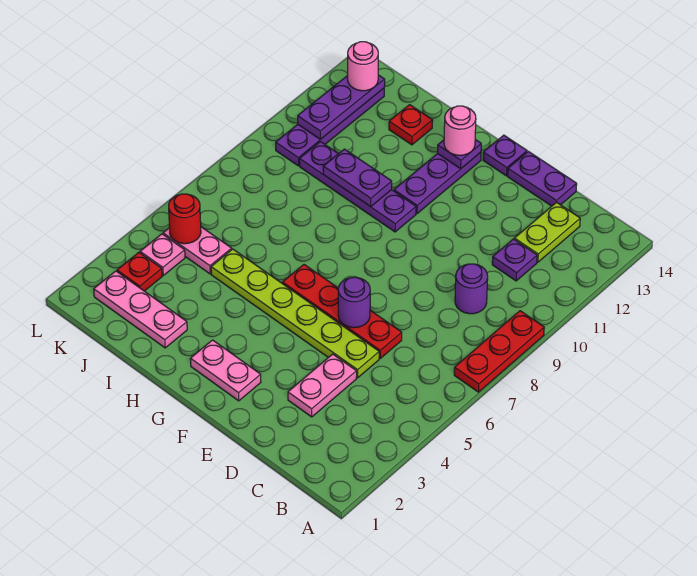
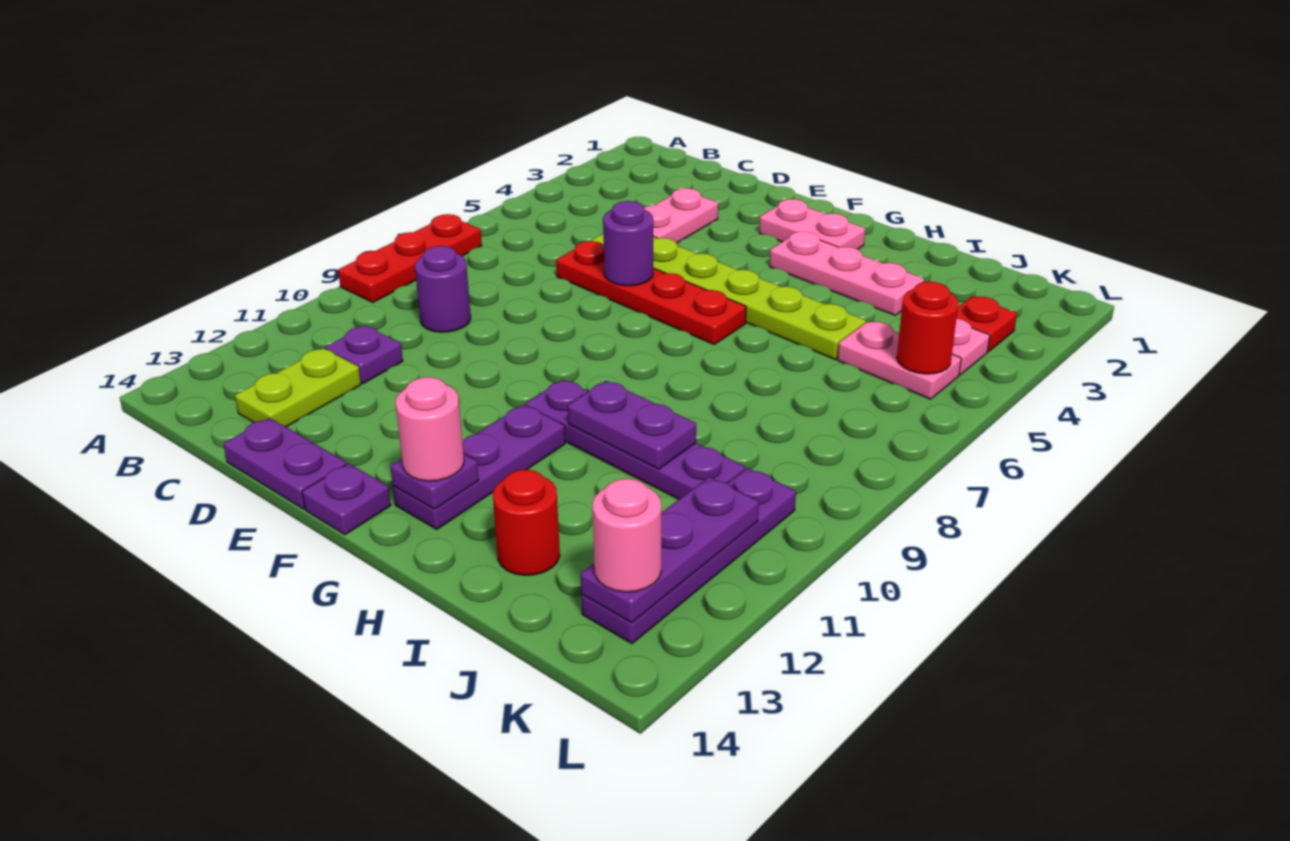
pink plate I2:K2 level 1 -> pink plate G3:I3 level 1
red plate I13 level 1 -> red round brick I13 level 1

